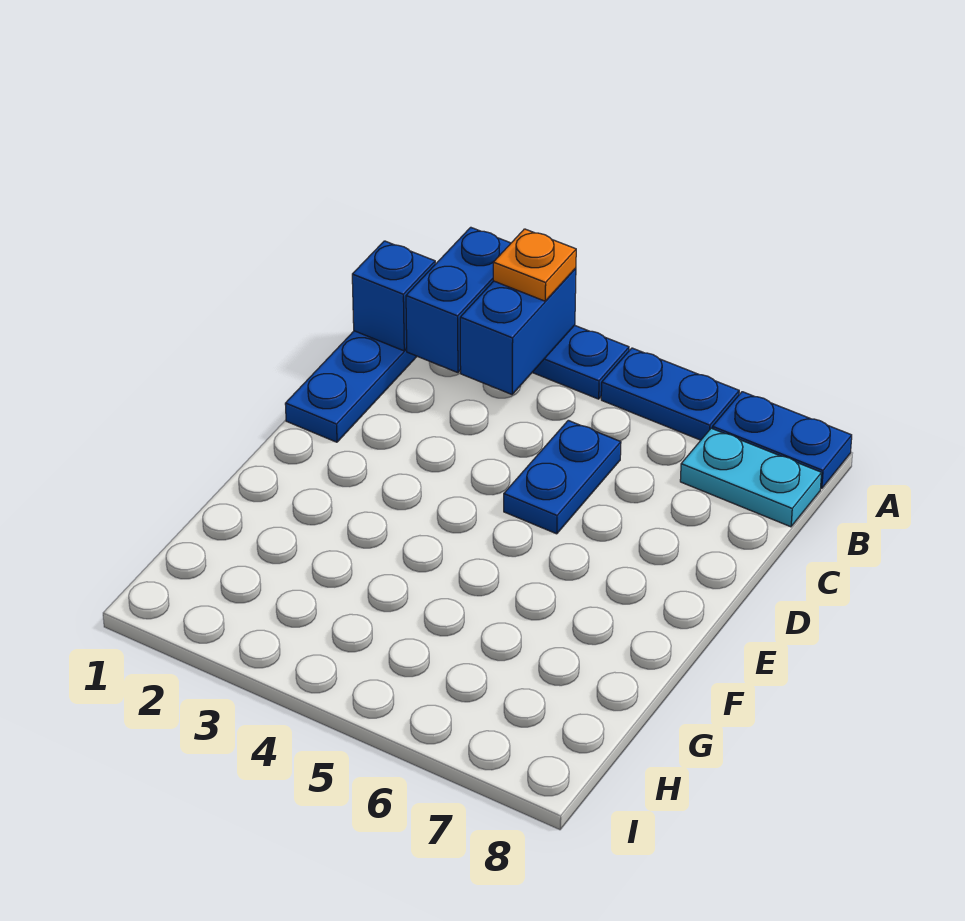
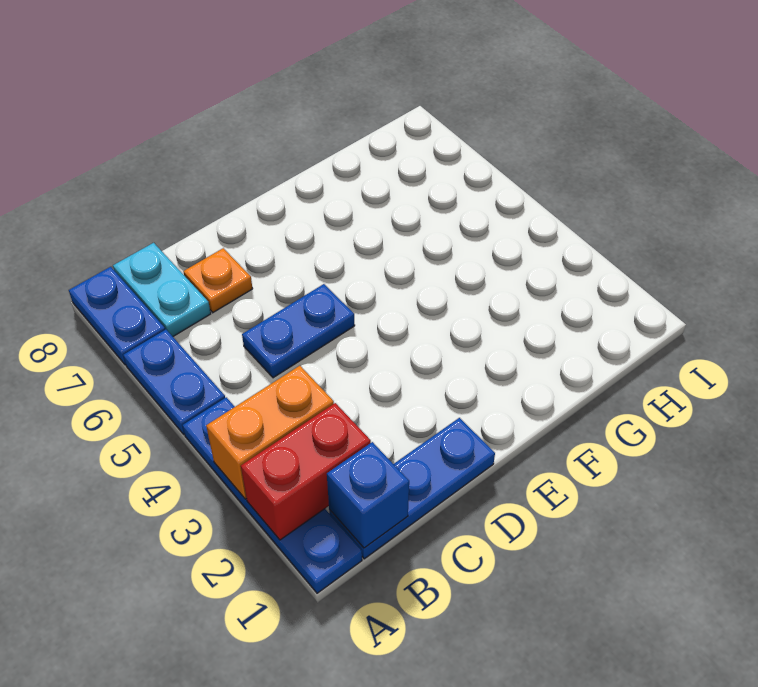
blue brick A2:B2 level 2 -> red brick A2:B2 level 2
blue brick A3:B3 level 2 -> orange brick A3:B3 level 2
orange plate A3 level 3 -> orange plate C7 level 1

